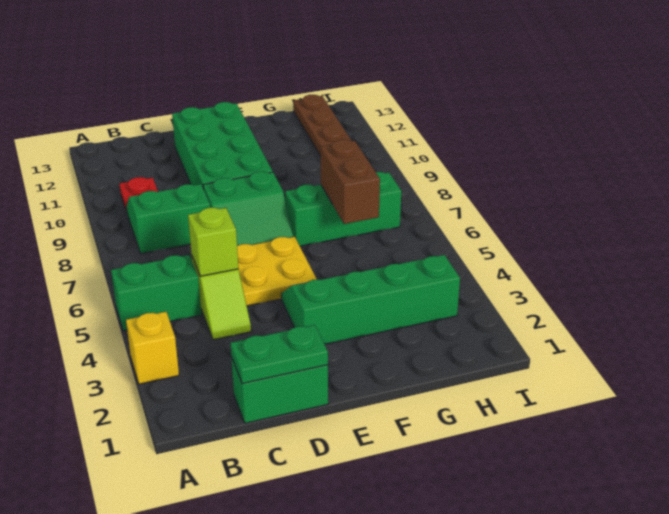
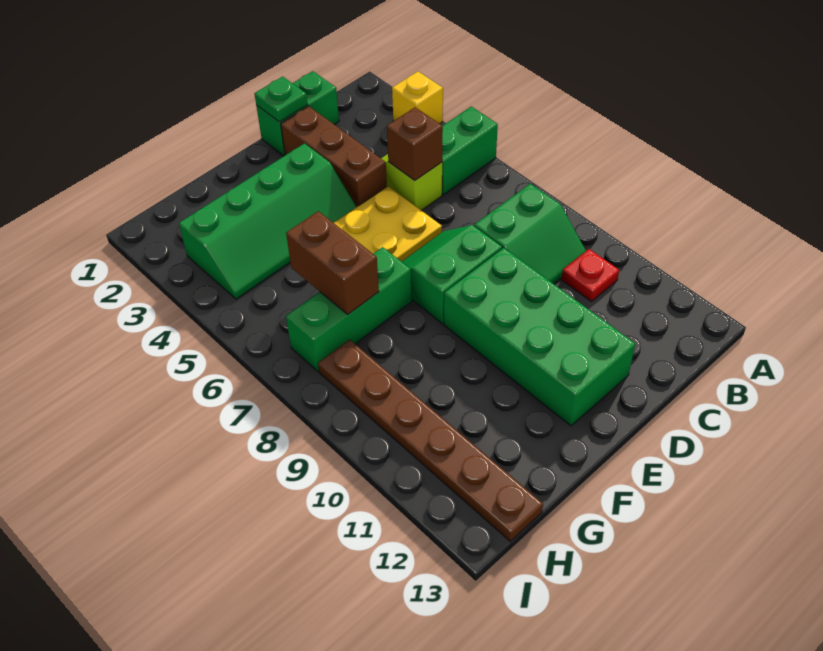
green plate C1:D1 level 2 -> green plate D1 level 2
lime brick C5 level 2 -> brown brick C5 level 2
none -> brown brick D2:D4 level 1

